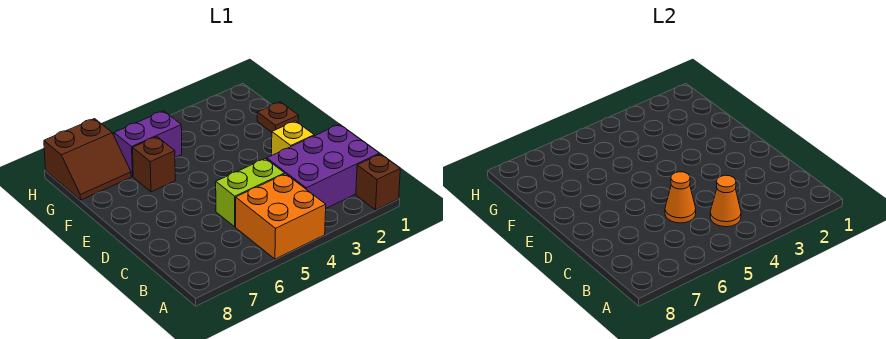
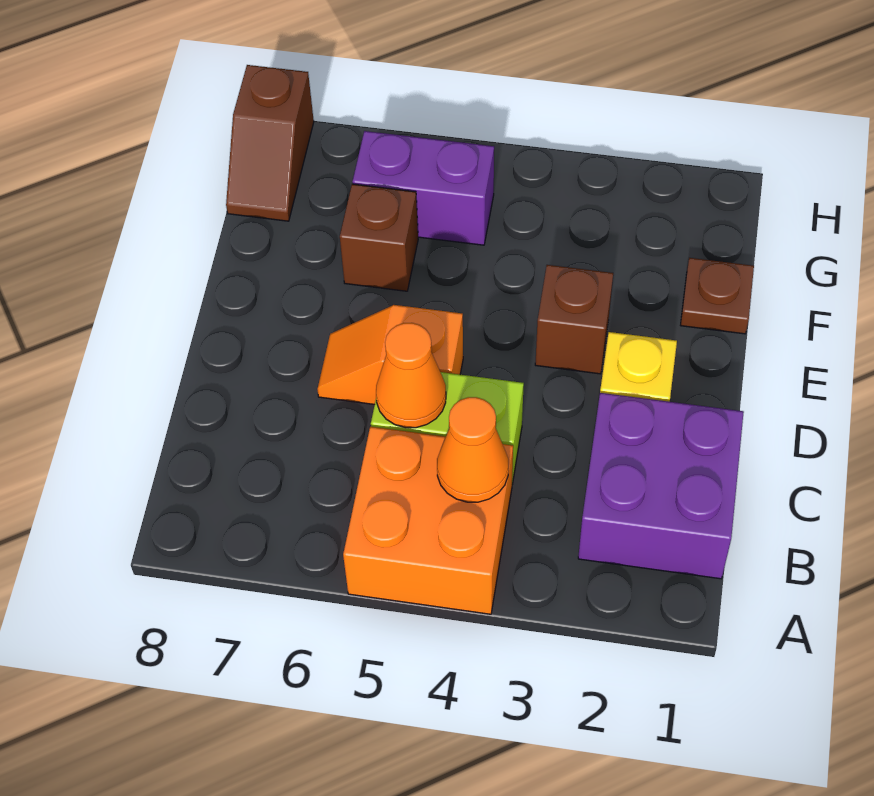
brown brick A1 level 1 -> brown brick E3 level 1
purple brick B1:C3 level 1 -> purple brick B1:C2 level 1
none -> orange slope D5:D6 level 1 top 5
brown slope G7:H8 level 1 top H -> brown slope G8:H8 level 1 top H

